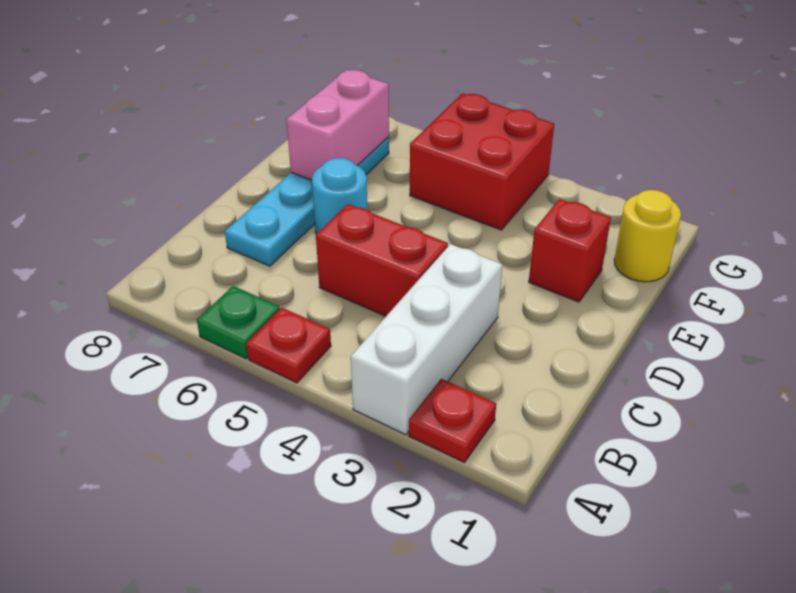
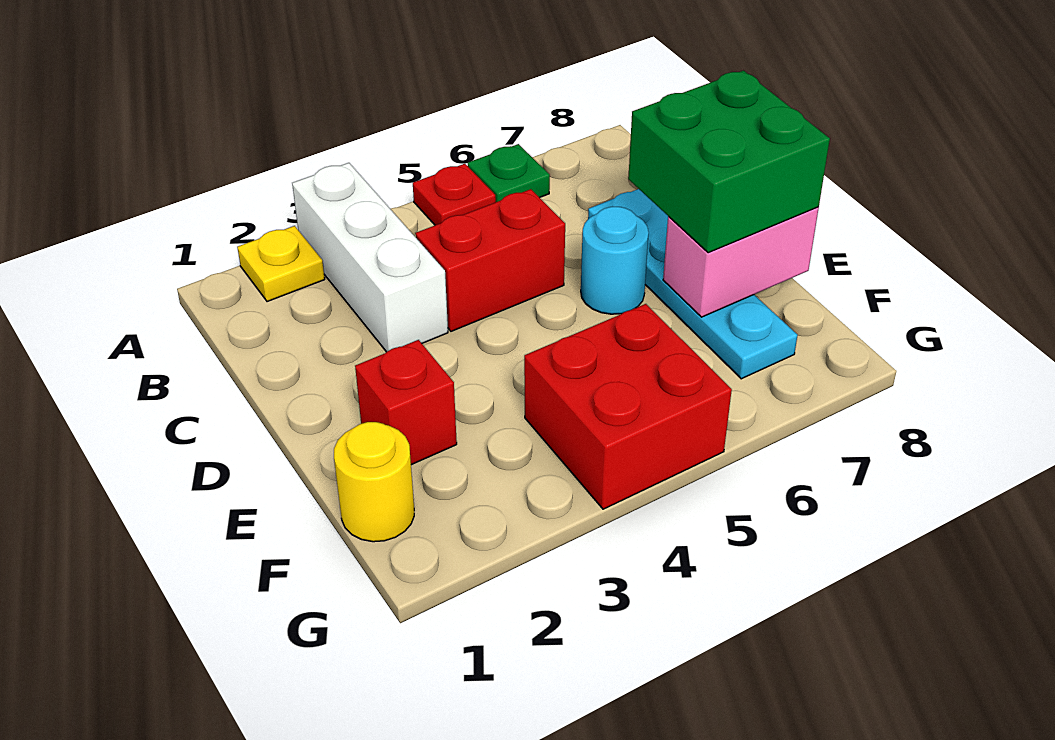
red plate A2 level 1 -> yellow plate A2 level 1
none -> green brick D7:E8 level 3
pink brick E7:F7 level 2 -> pink brick E7:E8 level 2

